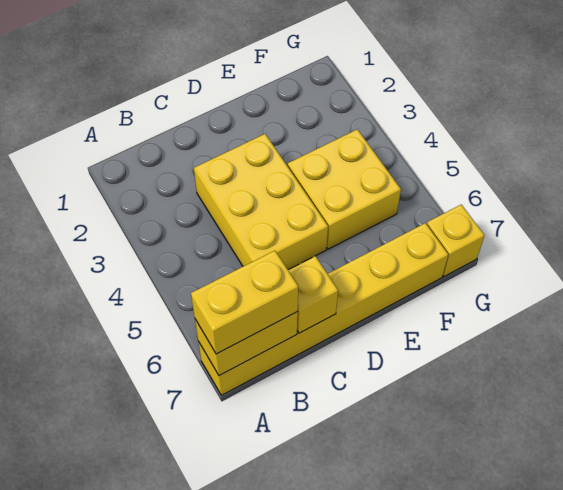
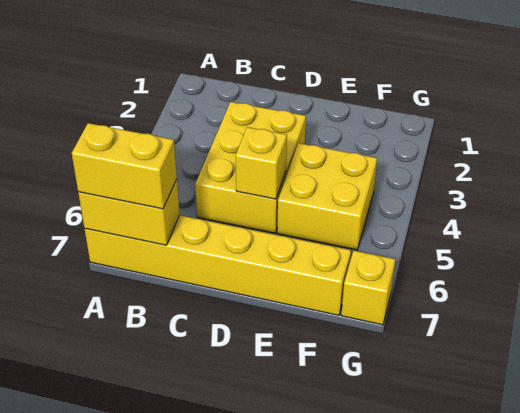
yellow brick C7 level 2 -> yellow brick D5 level 2

